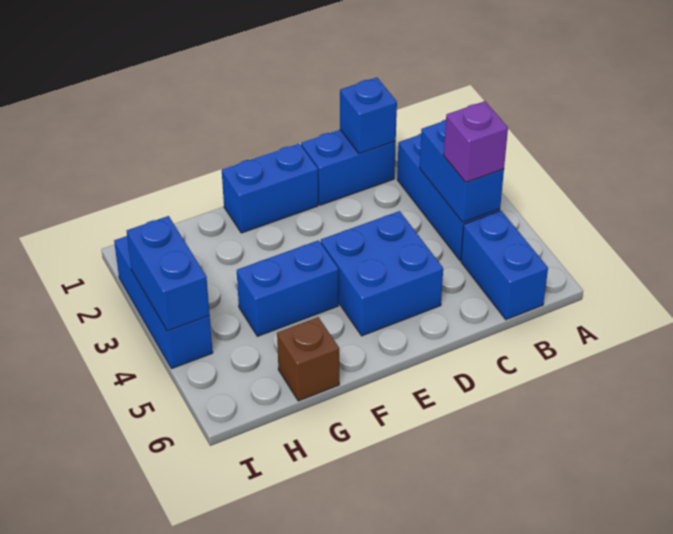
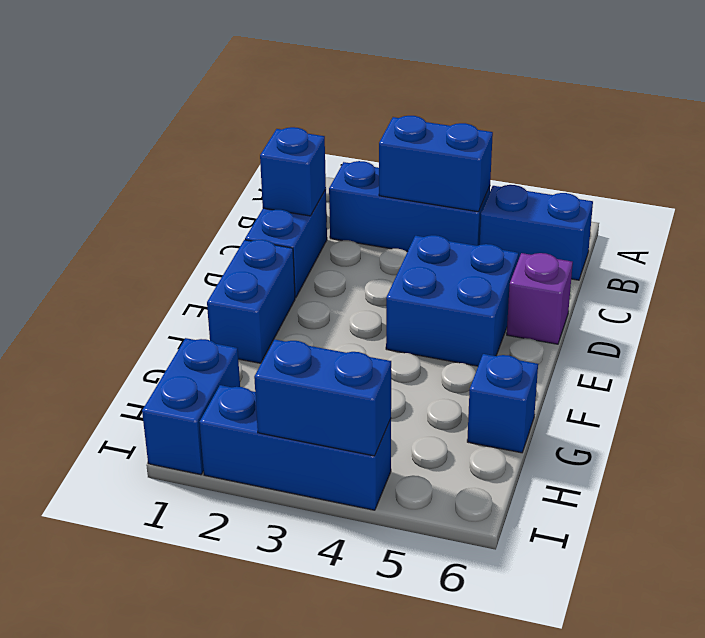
purple brick B4 level 3 -> purple brick D6 level 1
blue brick F4:G4 level 1 -> blue brick H1:I1 level 1
brown brick G6 level 1 -> blue brick G6 level 1

